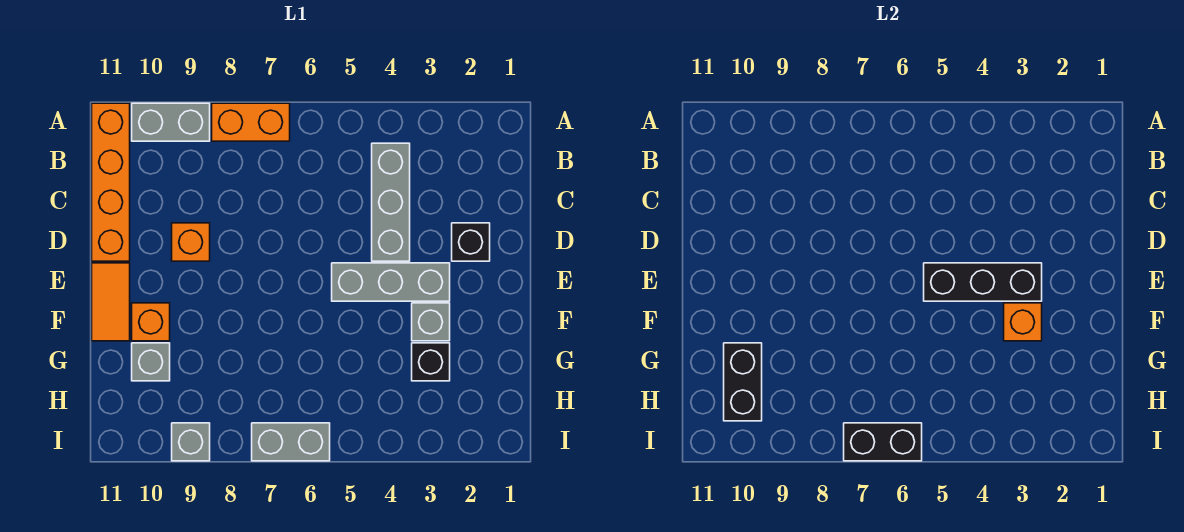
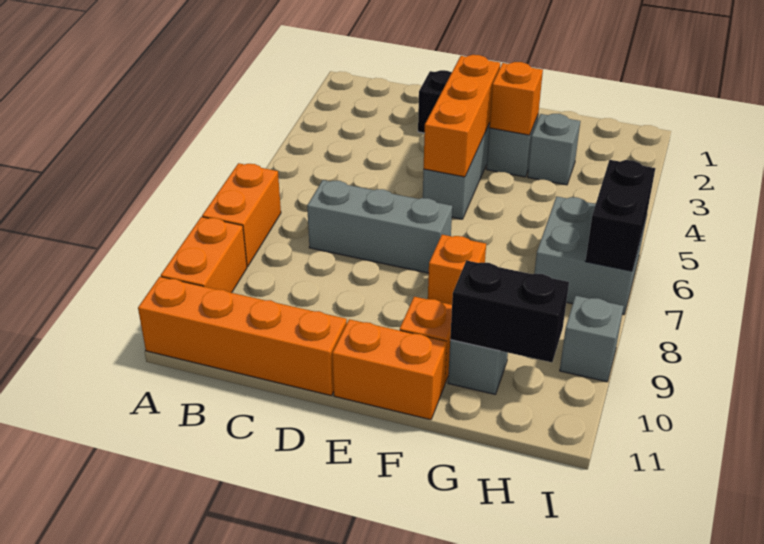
grey brick A9:A10 level 1 -> orange brick A9:A10 level 1
grey brick B4:D4 level 1 -> grey brick C7:E7 level 1
orange brick D9 level 1 -> orange brick F8 level 1
black brick E3:E5 level 2 -> orange brick E3:E5 level 2
orange tile E11:F11 level 1 -> orange brick E11:F11 level 1
black brick G3 level 1 -> grey brick G3 level 1
grey brick I6:I7 level 1 -> grey brick H6:I7 level 1

